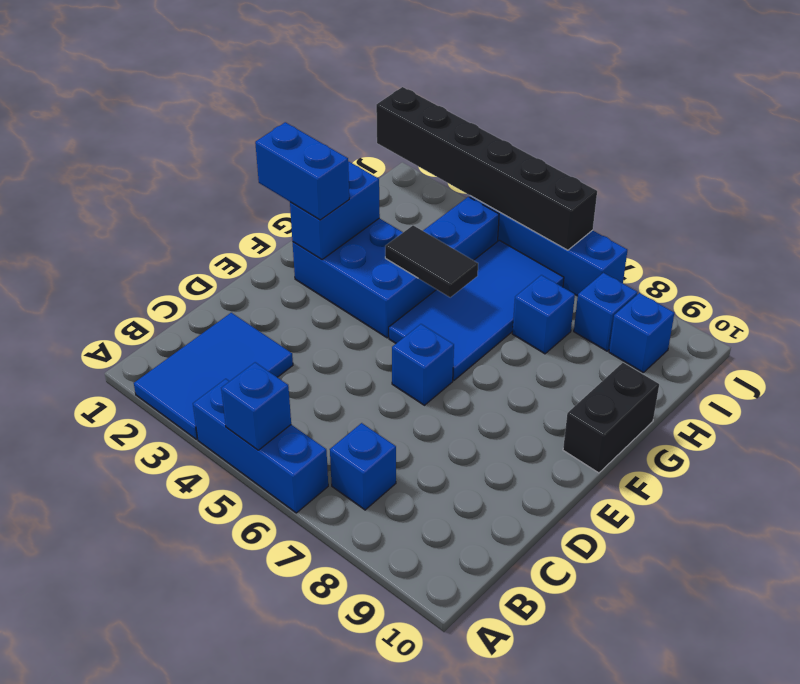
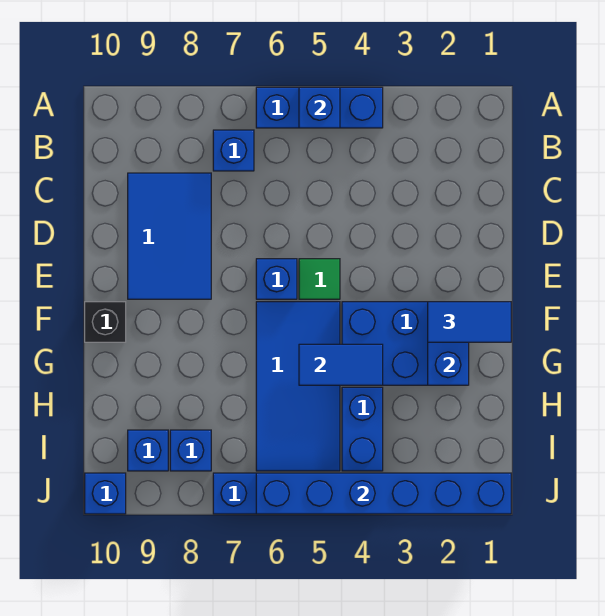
blue tile A2:C3 level 1 -> blue tile C8:E9 level 1
none -> green tile E5 level 1
blue brick F1:F2 level 3 -> blue tile F1:F2 level 3
black brick F10:G10 level 1 -> black brick F10 level 1
black tile G4:G5 level 2 -> blue tile G4:G5 level 2
blue brick H7 level 1 -> blue brick J10 level 1
black brick J1:J6 level 2 -> blue brick J1:J6 level 2

